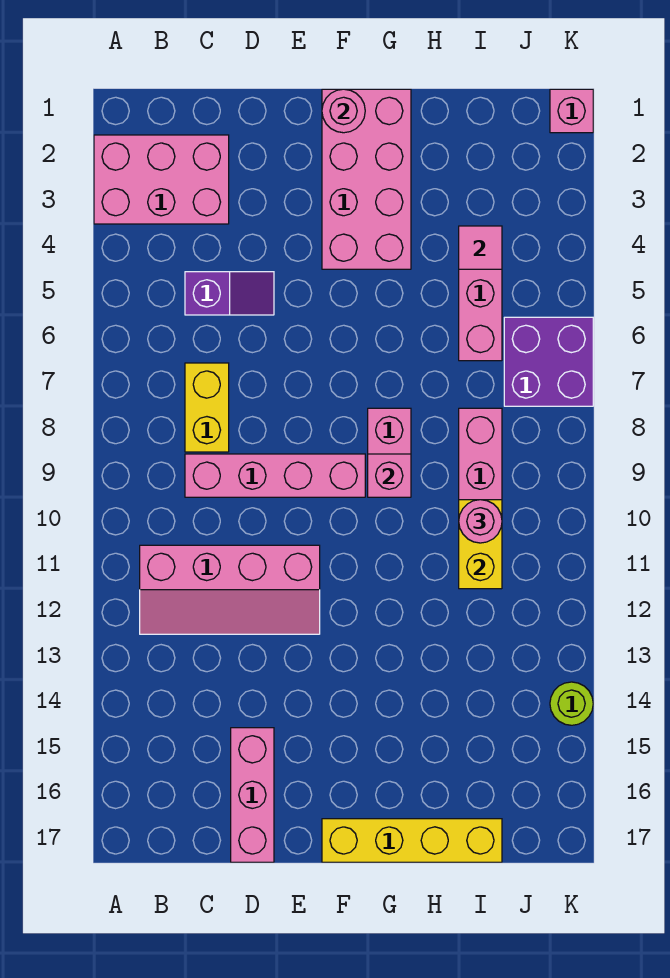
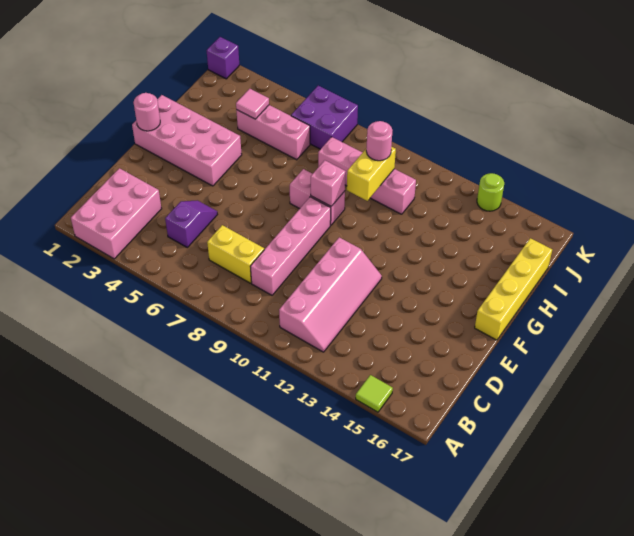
none -> lime tile A15 level 1
pink brick D15:D17 level 1 -> none
yellow brick I10:I11 level 2 -> yellow brick H10:I10 level 2
pink brick K1 level 1 -> purple brick K1 level 1

